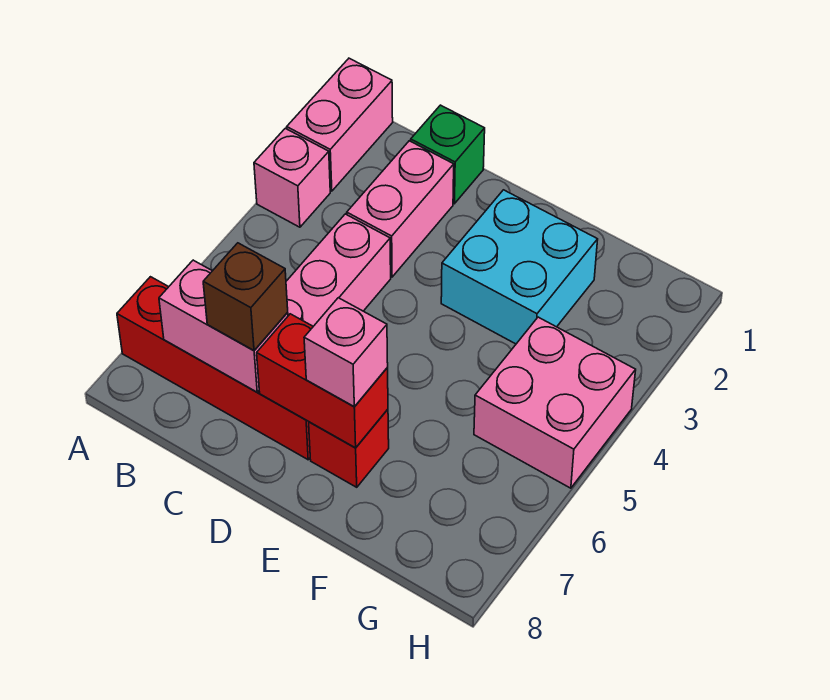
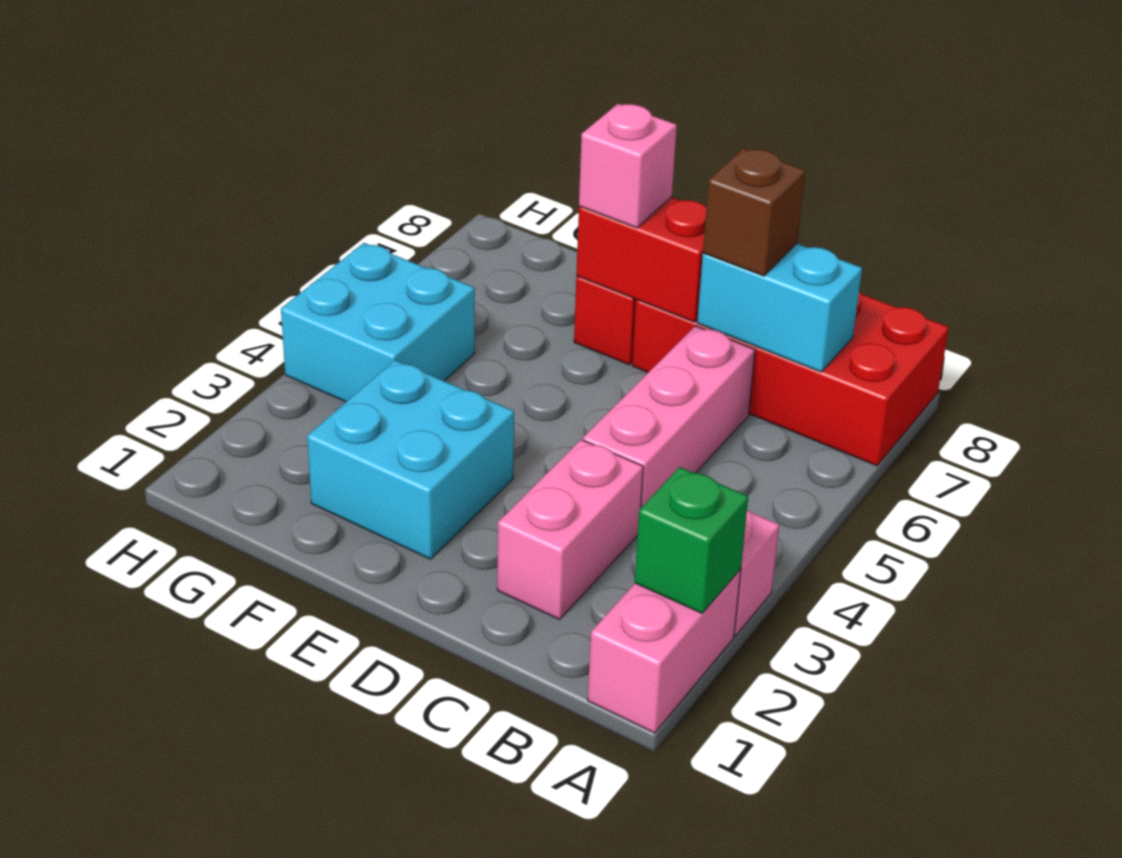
red brick A7:D7 level 1 -> red brick A7:D8 level 1
pink brick B7:C7 level 2 -> cyan brick B7:C7 level 2
green brick C1 level 1 -> green brick A2 level 2
pink brick G4:H5 level 1 -> cyan brick G4:H5 level 1

